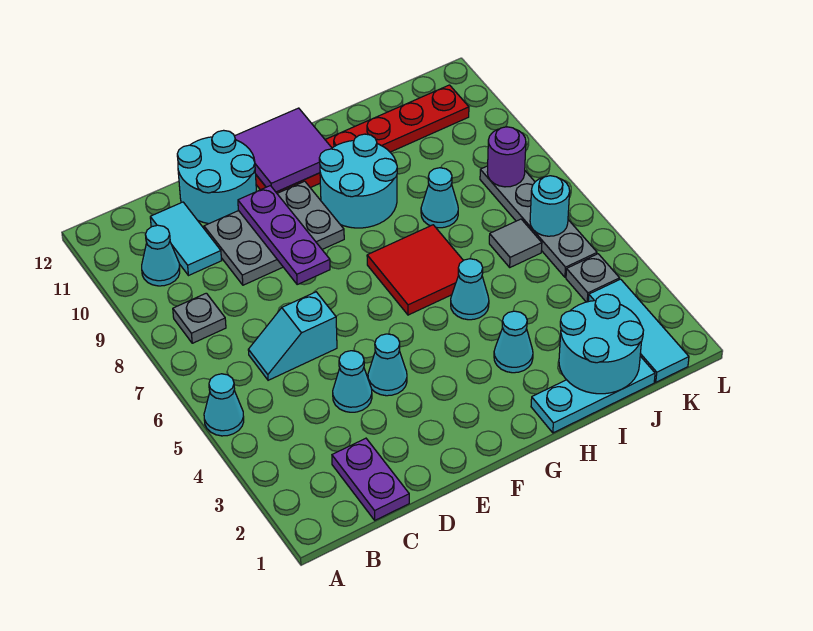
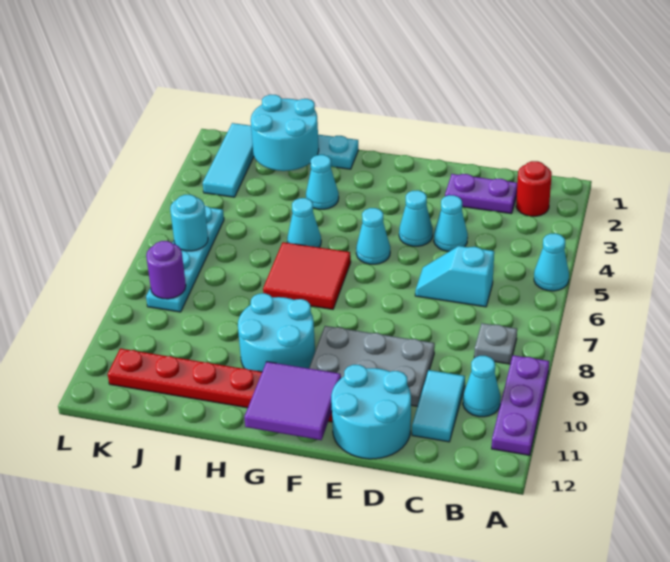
none -> red round brick B2 level 1
purple plate C1:C2 level 1 -> purple plate C2:D2 level 1
cyan slope C6:D6 level 1 top D -> cyan slope C6:D6 level 1 top C
purple plate E8:E10 level 2 -> purple plate A9:A11 level 1
cyan cone I8 level 1 -> cyan cone F5 level 1
grey tile J6 level 1 -> none
grey plate K4 level 1 -> none
grey plate K5:K8 level 1 -> cyan plate K5:K8 level 1

